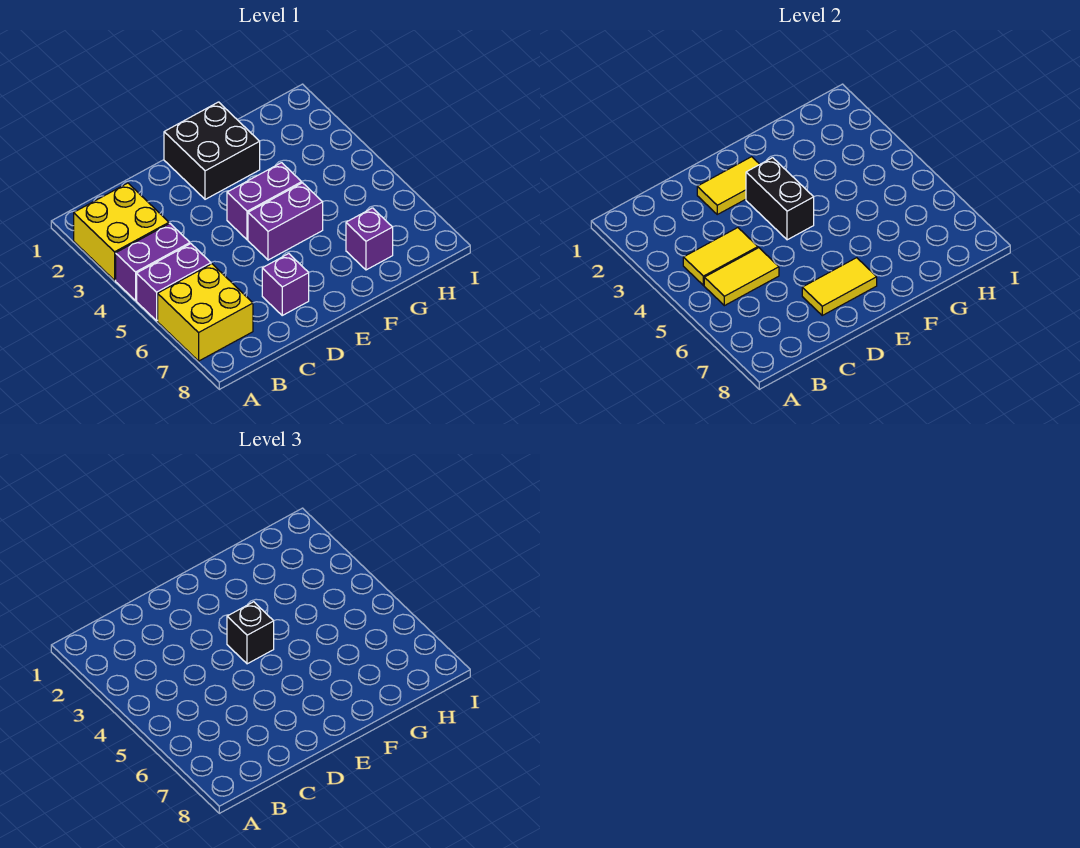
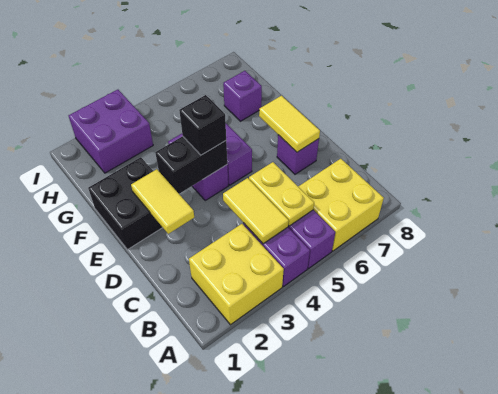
yellow tile B5:C5 level 2 -> yellow plate B5:C5 level 2
none -> purple brick H2:I3 level 1

